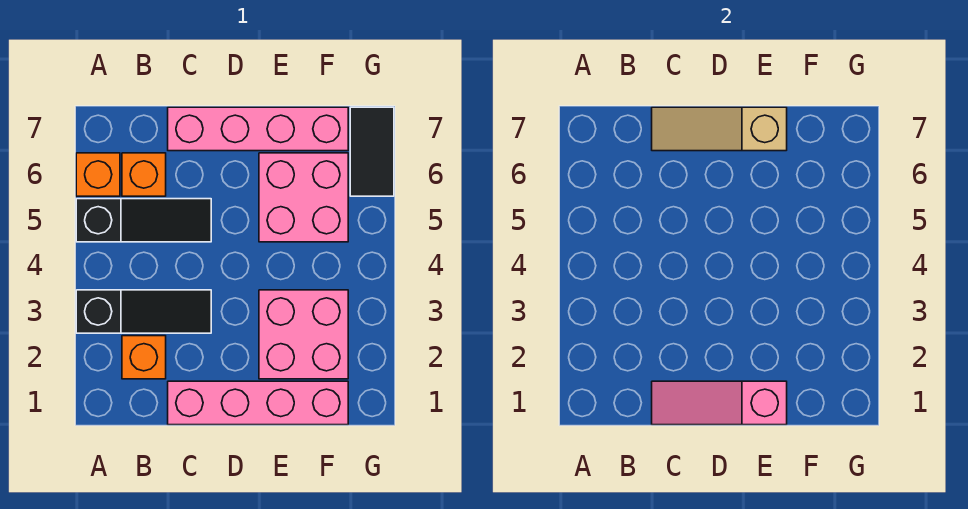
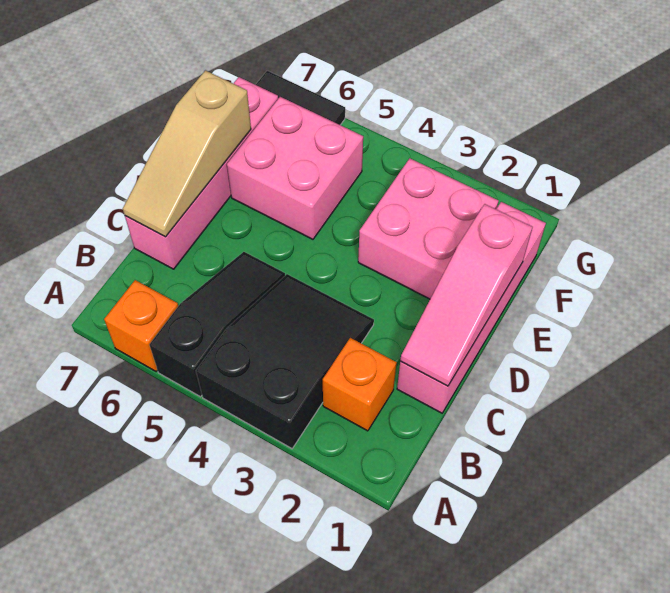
black slope A3:C3 level 1 top A -> black slope A3:C4 level 1 top A
orange brick B6 level 1 -> none

